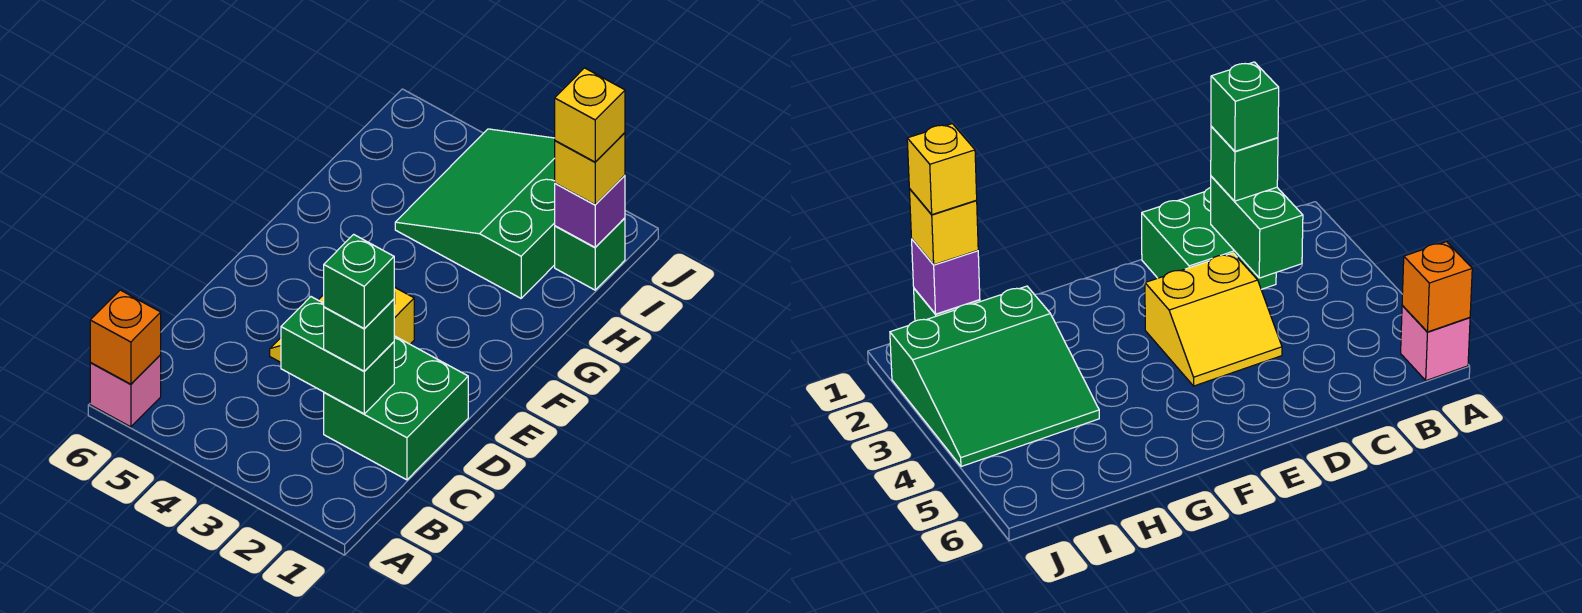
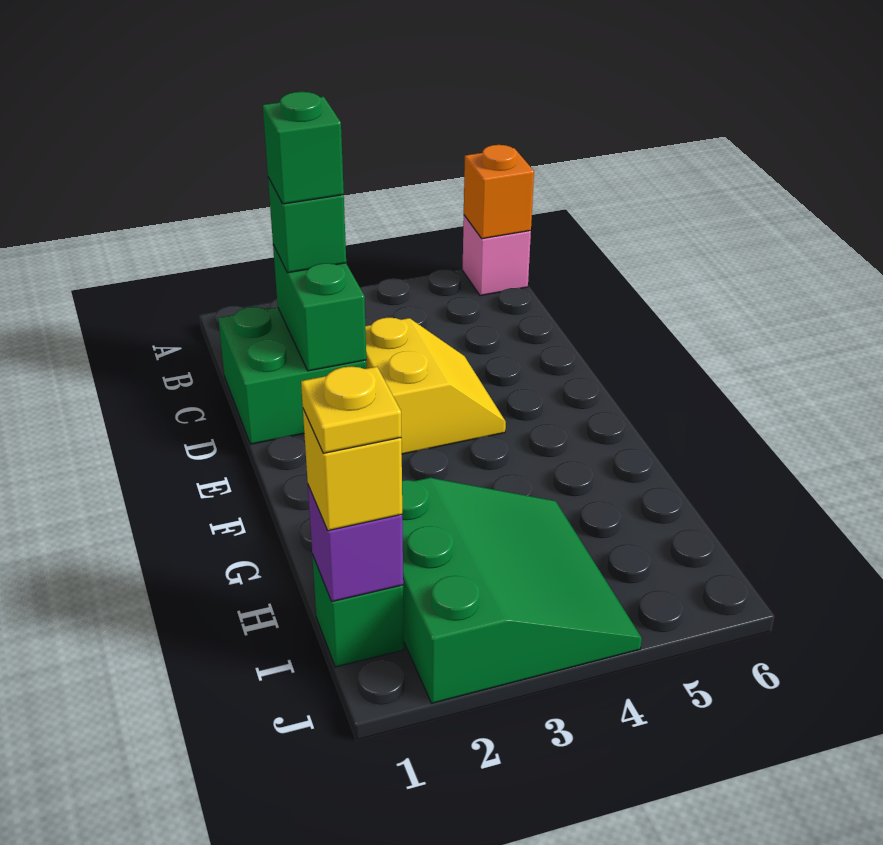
green brick C2:C3 level 2 -> green brick C2:D2 level 2
yellow brick I1 level 4 -> yellow plate I1 level 4

